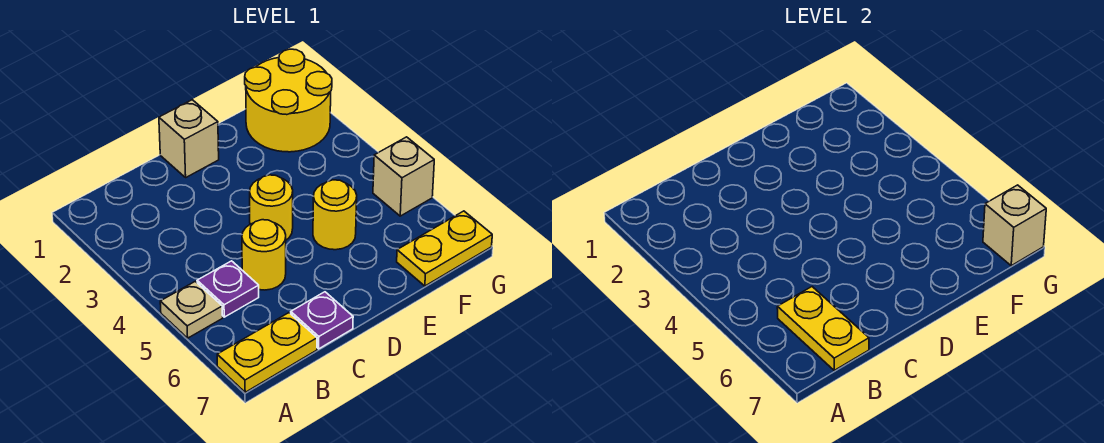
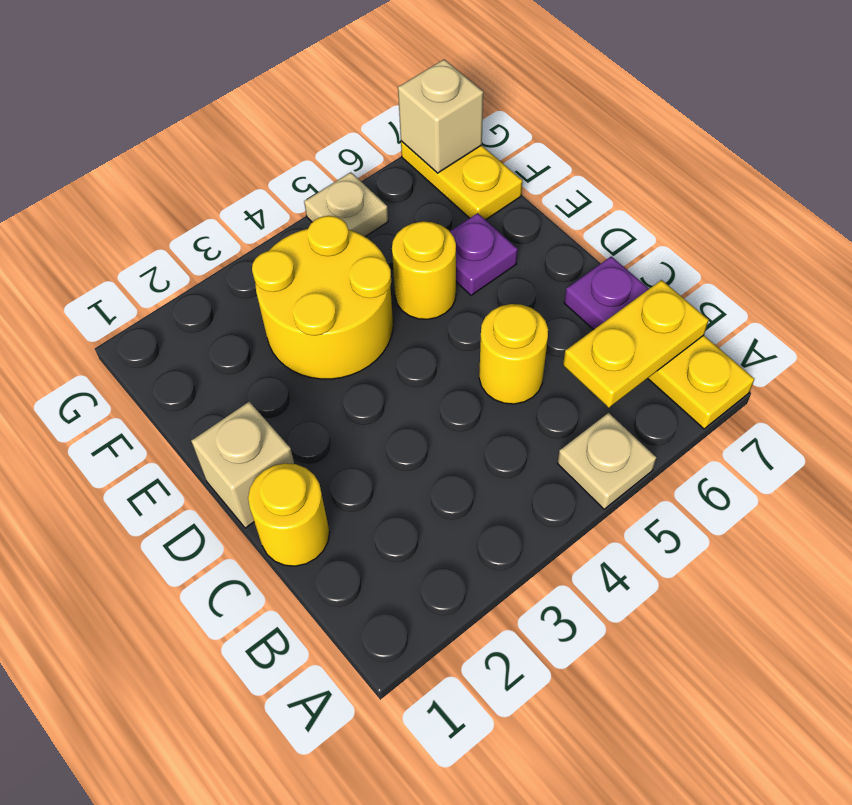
purple plate B5 level 1 -> purple plate E6 level 1
yellow round brick D4 level 1 -> yellow round brick C1 level 1
yellow round brick F1:G2 level 1 -> yellow round brick E3:F4 level 1
tan brick G5 level 1 -> tan plate G5 level 1

